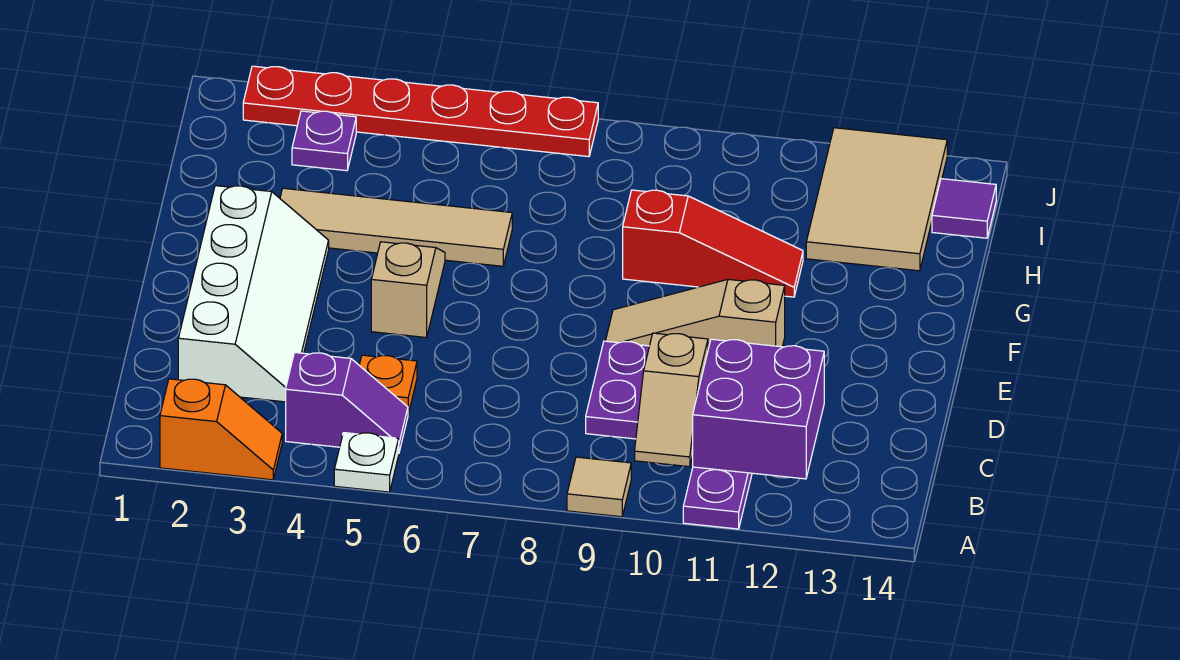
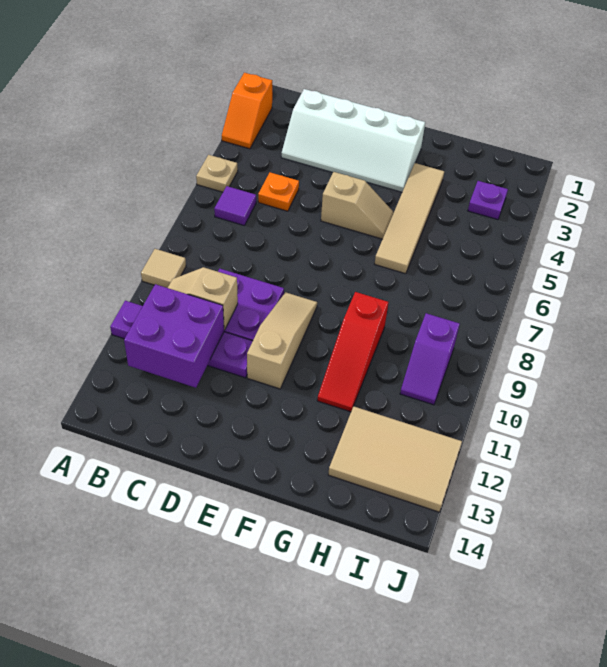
white plate A5 level 1 -> tan plate A5 level 1
purple slope B4:B5 level 1 top 4 -> purple slope I9:I10 level 1 top 9
purple tile I14 level 1 -> purple tile B6 level 1
red plate J2:J7 level 1 -> none

